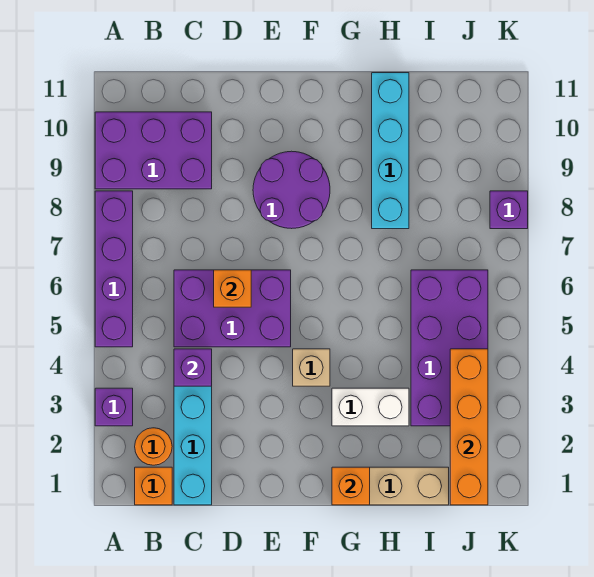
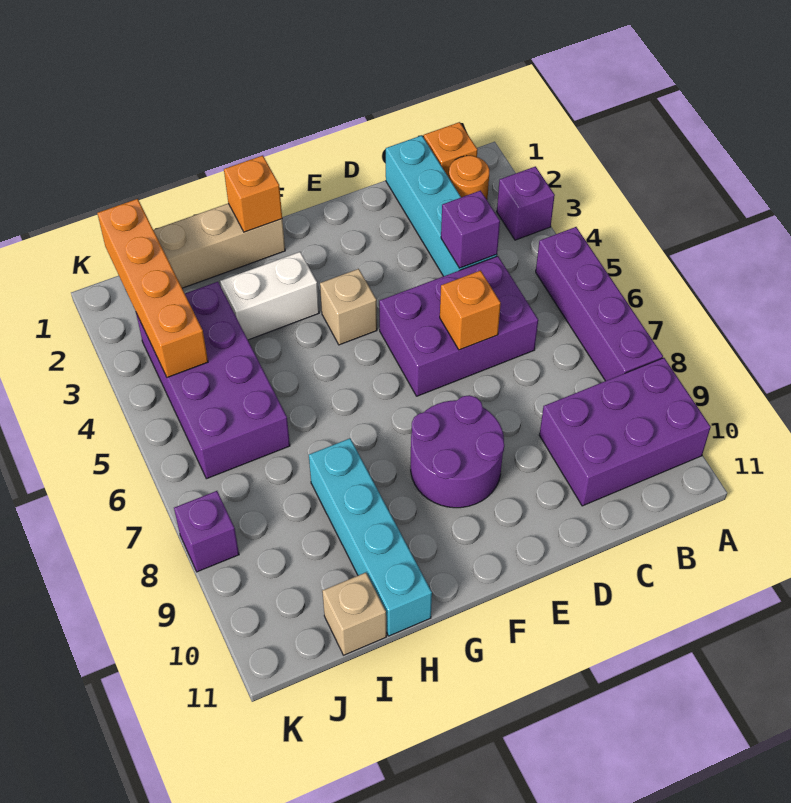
none -> tan brick I11 level 1

